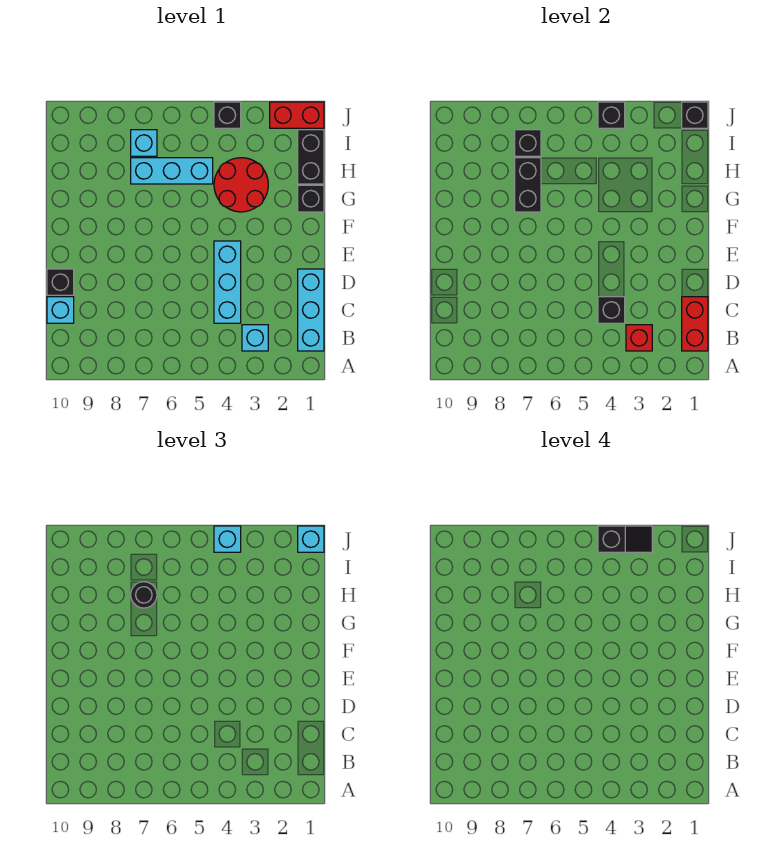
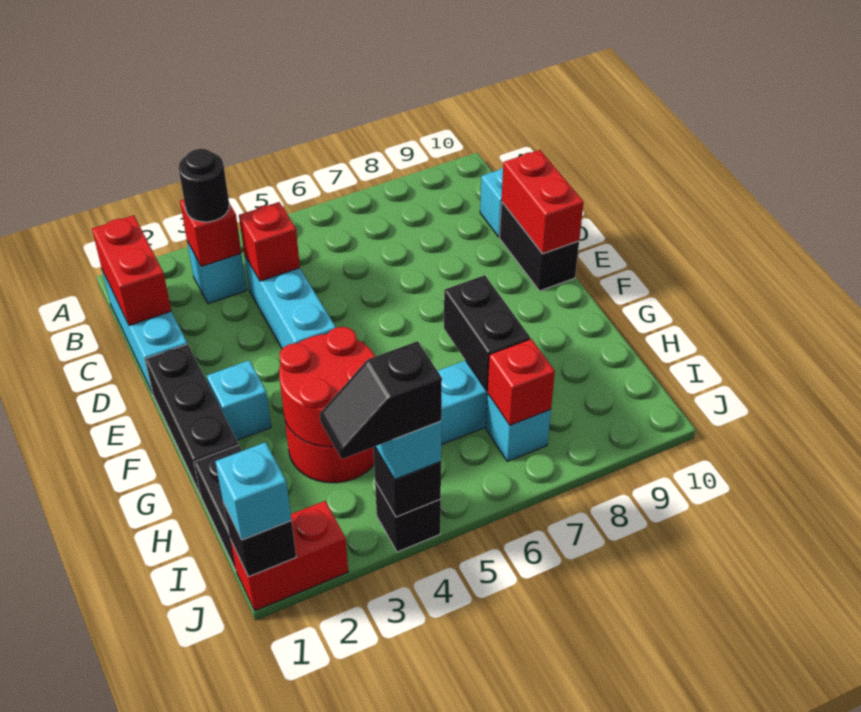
black brick C4 level 2 -> red brick C4 level 2
black brick D10 level 1 -> black brick D10:E10 level 1
none -> red brick D10:E10 level 2
none -> cyan brick F2 level 1
black brick G1 level 1 -> black brick E1:G1 level 1
none -> red round brick G3:H4 level 2
black round brick H7 level 3 -> black round brick B3 level 3
black brick I7 level 2 -> red brick I7 level 2

